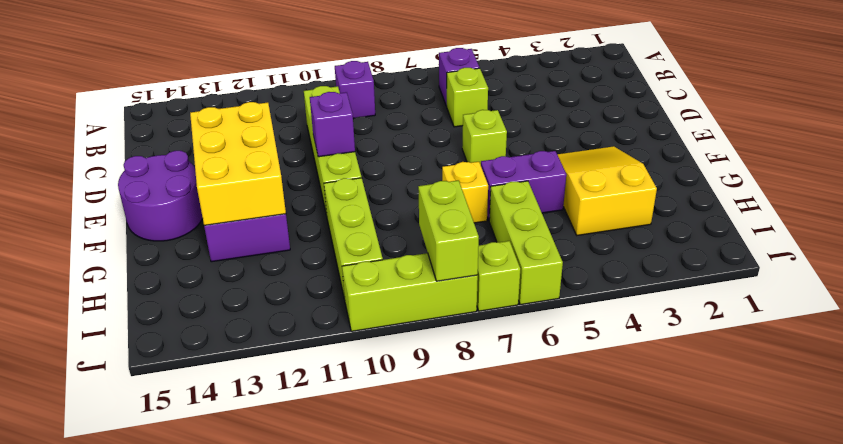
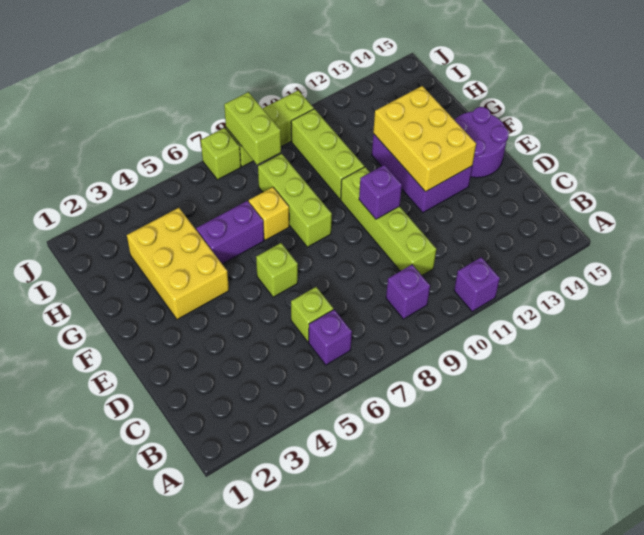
none -> purple brick A11 level 1
yellow slope F3:H4 level 1 top H -> yellow brick F3:H4 level 1
lime brick H6:J6 level 1 -> lime brick F8:H8 level 1

